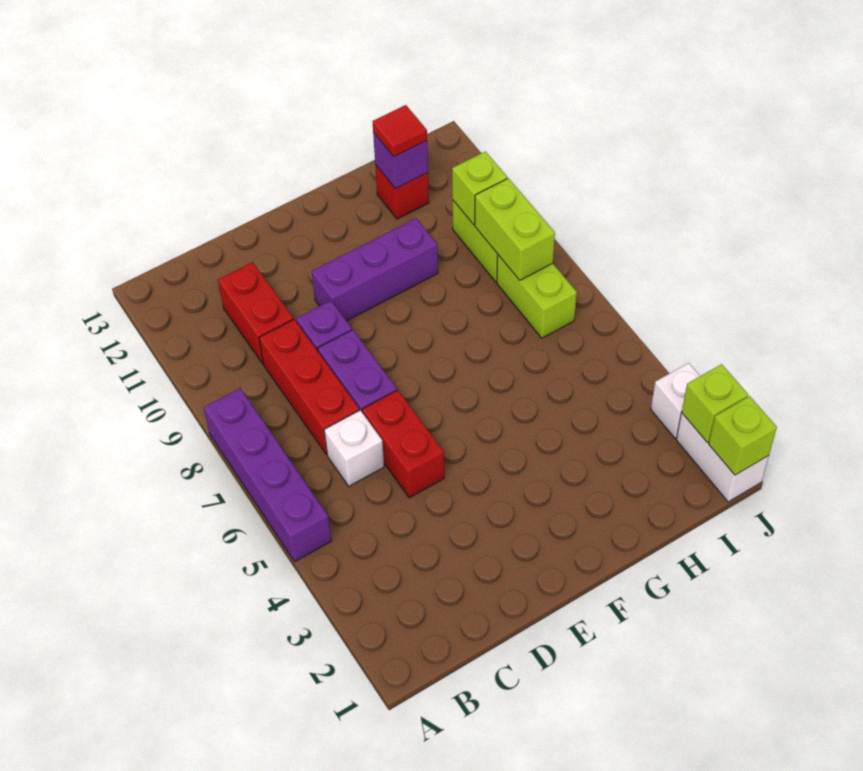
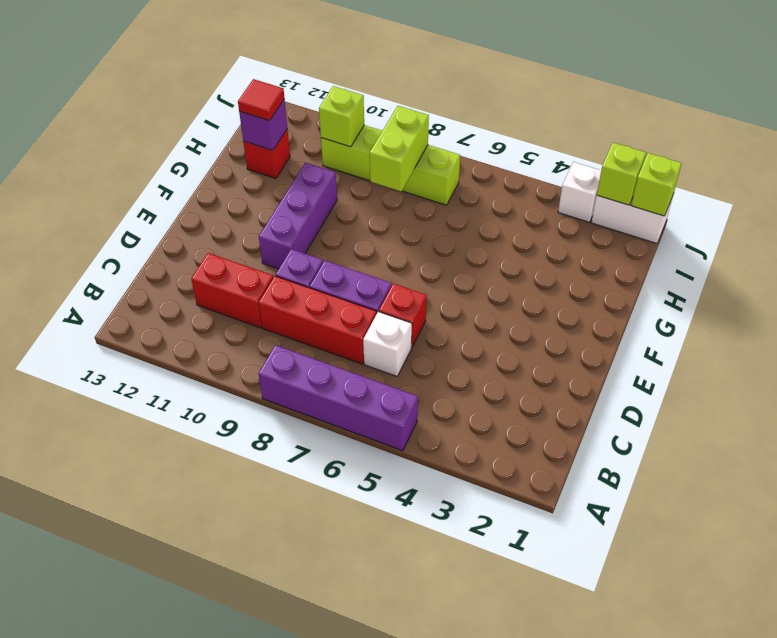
red brick D5:D6 level 1 -> red brick D6 level 1
lime brick I8:I9 level 2 -> lime brick H8:I8 level 2

